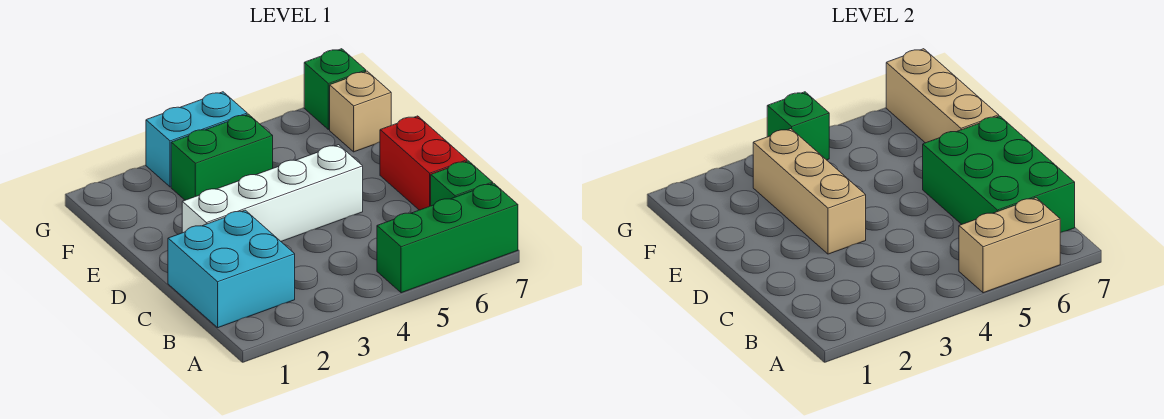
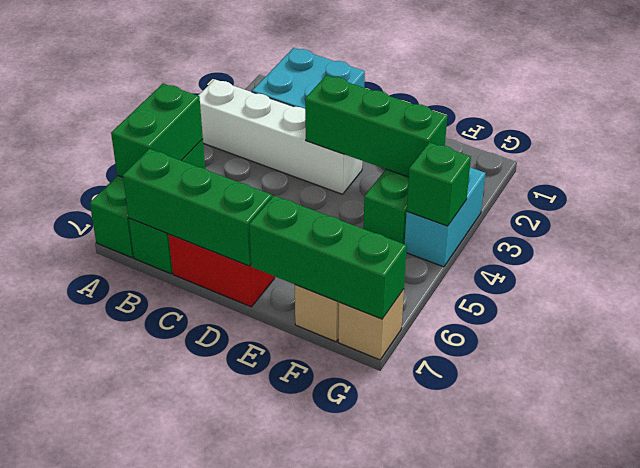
tan brick A5:A6 level 2 -> green brick A5:A6 level 2
green brick B6:D7 level 2 -> green brick B7:D7 level 2
white brick D2:D5 level 1 -> white brick A3:D3 level 1
tan brick D3:F3 level 2 -> green brick D3:F3 level 2
tan brick E7:G7 level 2 -> green brick E7:G7 level 2
green brick G7 level 1 -> tan brick G7 level 1

